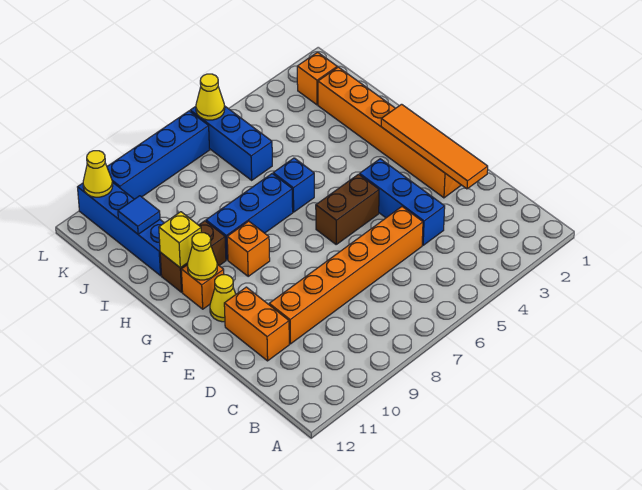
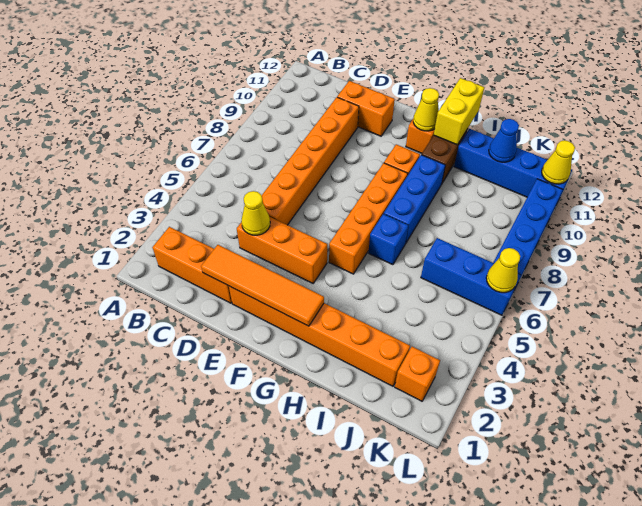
none -> orange brick B2:D2 level 1
blue brick D4:F4 level 1 -> orange brick D4:F4 level 1
brown brick F5:F6 level 1 -> none
yellow cone F11 level 1 -> yellow cone D4 level 2
none -> orange brick G5:G8 level 1
yellow brick H11 level 2 -> yellow brick H11:H12 level 2
blue tile J11 level 2 -> blue cone J11 level 2

